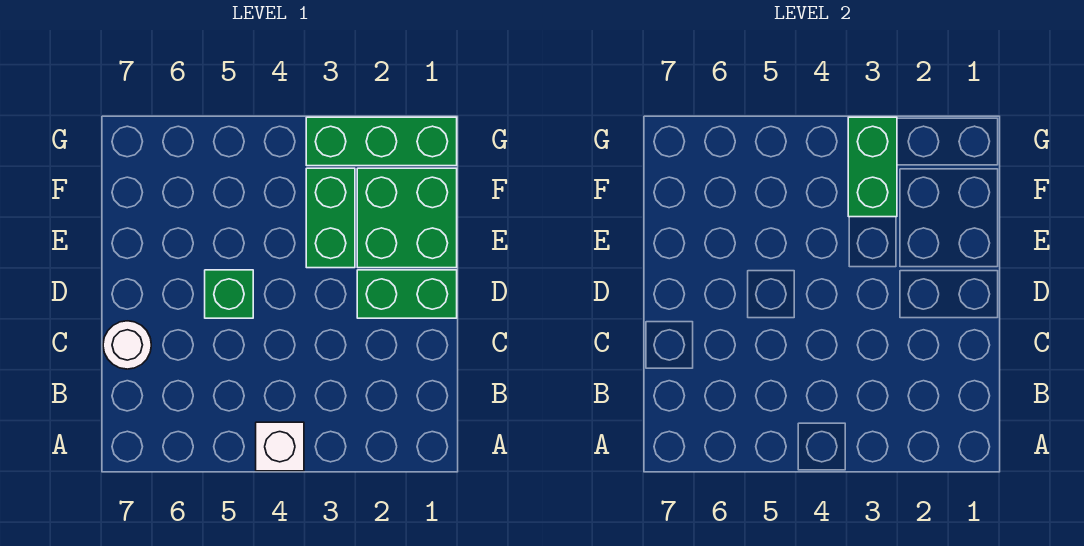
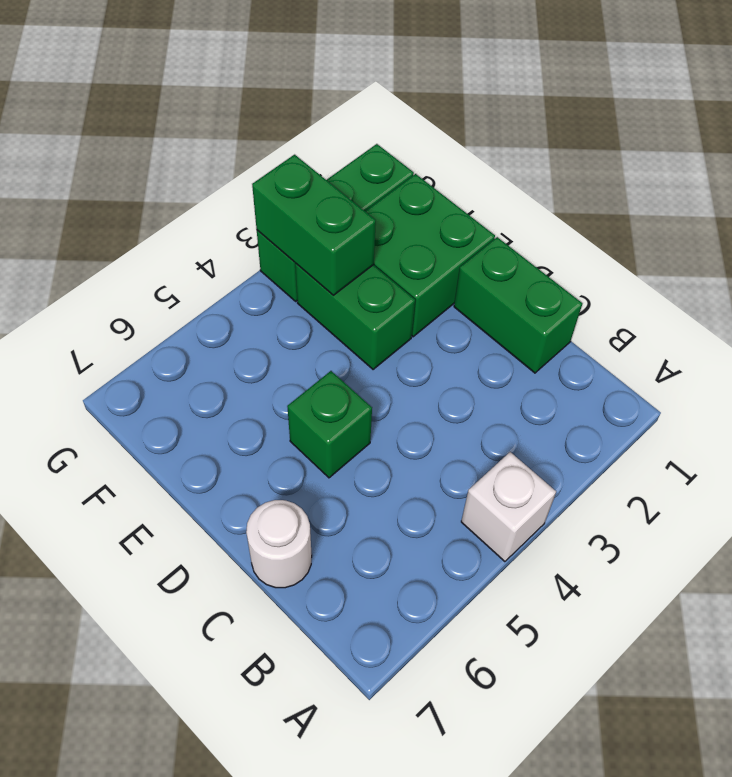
green brick D1:D2 level 1 -> green brick C1:D1 level 1

